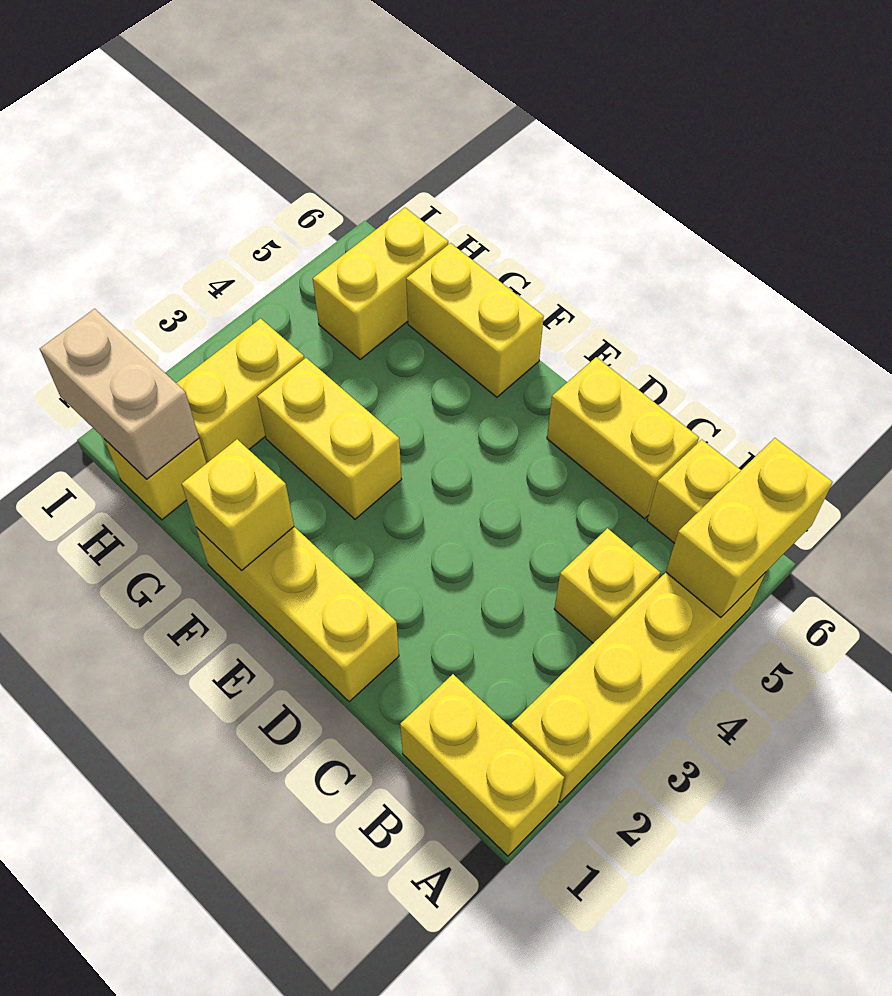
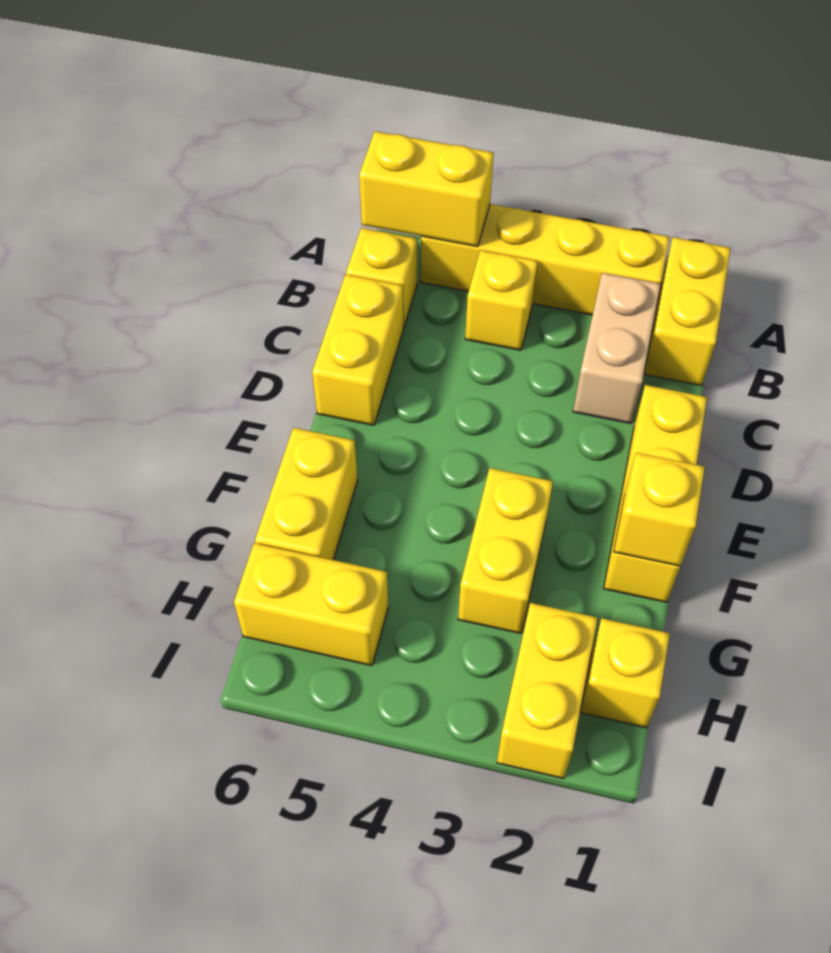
tan brick H1:I1 level 2 -> tan brick B2:C2 level 1
yellow brick H2:H3 level 1 -> yellow brick H2:I2 level 1

